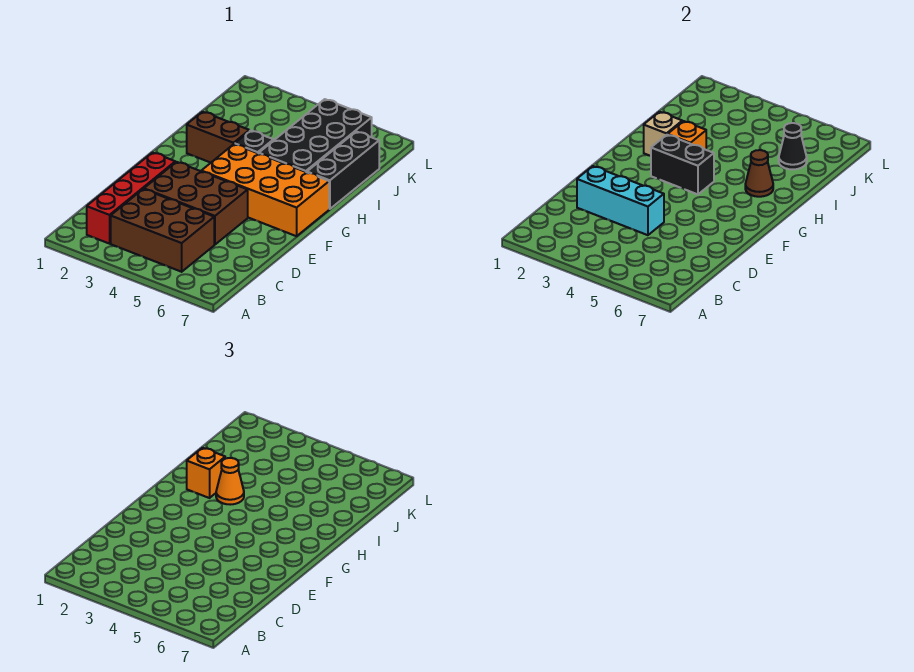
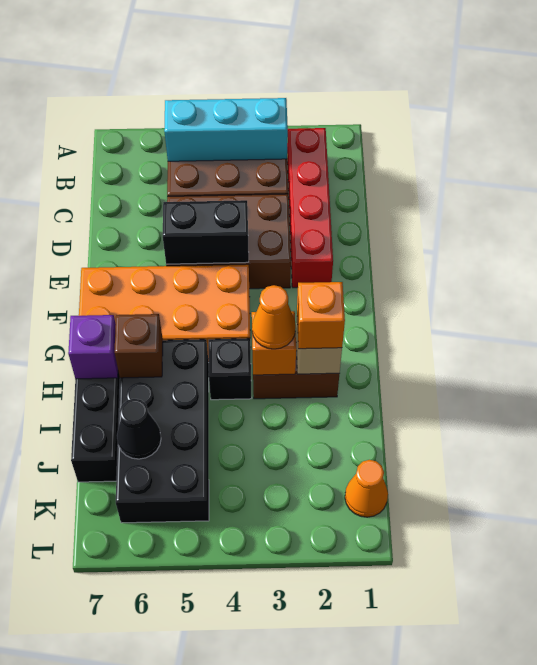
cyan brick D2:D4 level 2 -> cyan brick B3:B5 level 2
black brick G3:G4 level 2 -> black brick E4:E5 level 2
brown cone H6 level 2 -> brown brick H6 level 2
none -> purple brick H7 level 2
none -> orange cone K1 level 1

